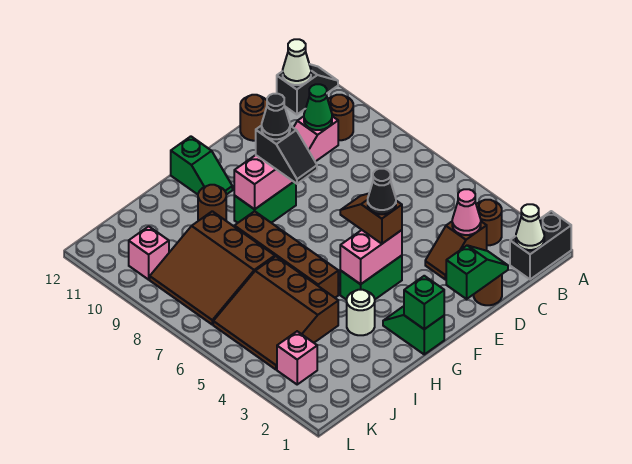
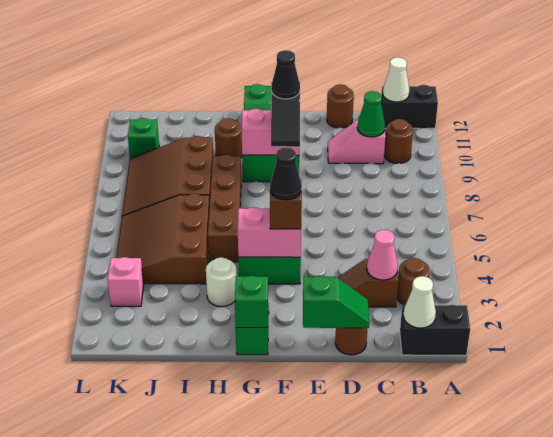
black slope A12:B12 level 1 top B -> black brick A12:B12 level 1
pink brick K10 level 1 -> green brick K10 level 1

